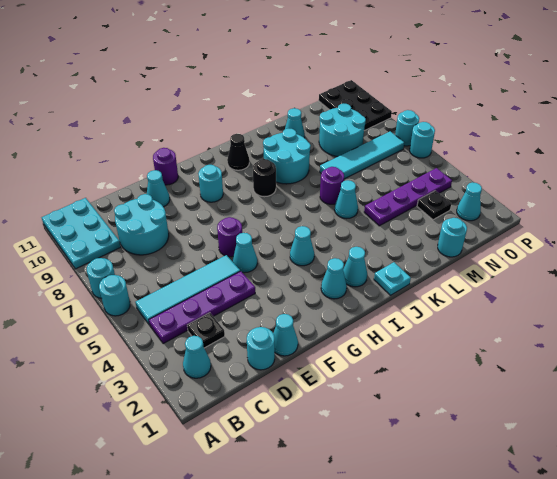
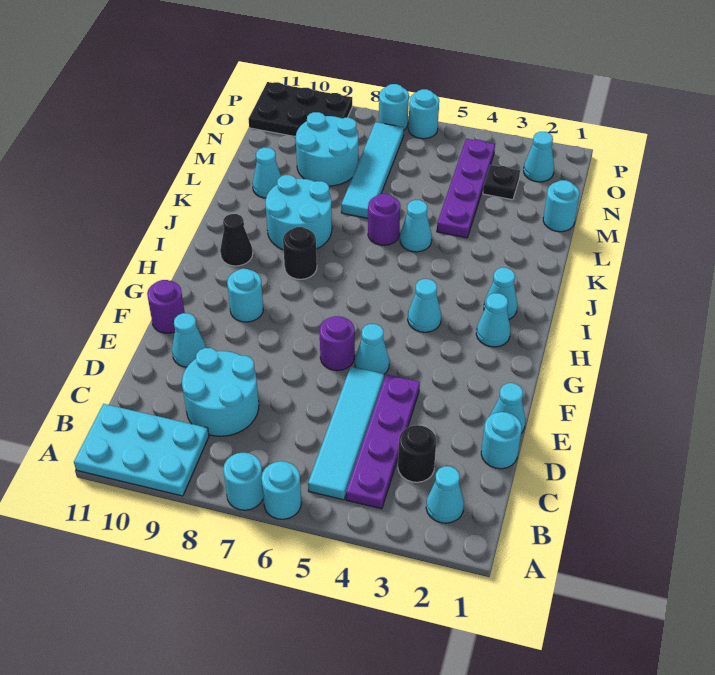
black plate C3 level 1 -> black round brick C3 level 1
cyan plate J1 level 1 -> none

